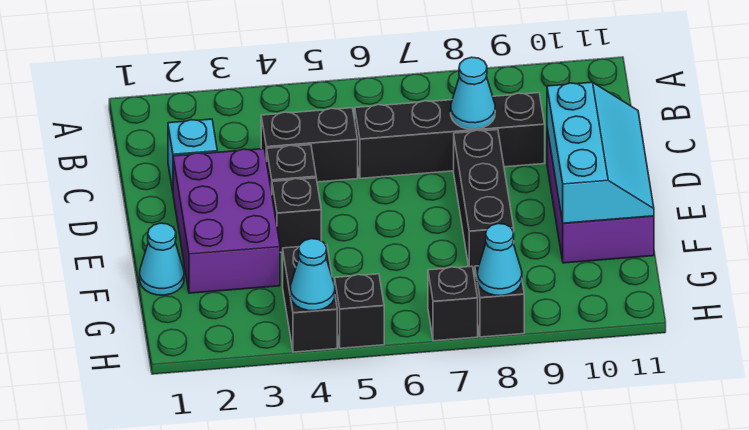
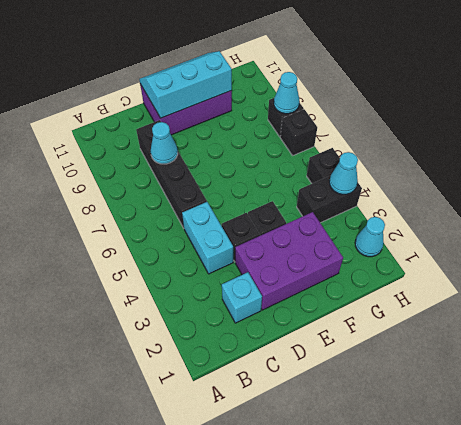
black brick C4:C5 level 1 -> cyan brick C4:C5 level 1
black brick D8:F8 level 1 -> none
cyan cone F1 level 1 -> cyan cone H2 level 1

